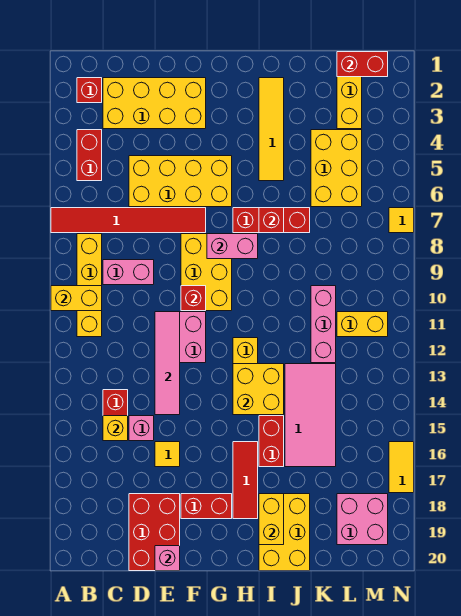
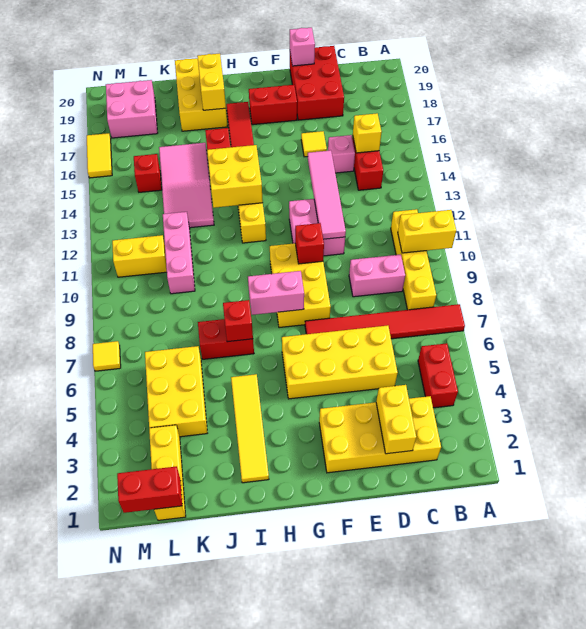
red brick B2 level 1 -> red brick L15 level 1
none -> yellow brick D2:D3 level 2
red brick H7:J7 level 1 -> red brick I7:J7 level 1

